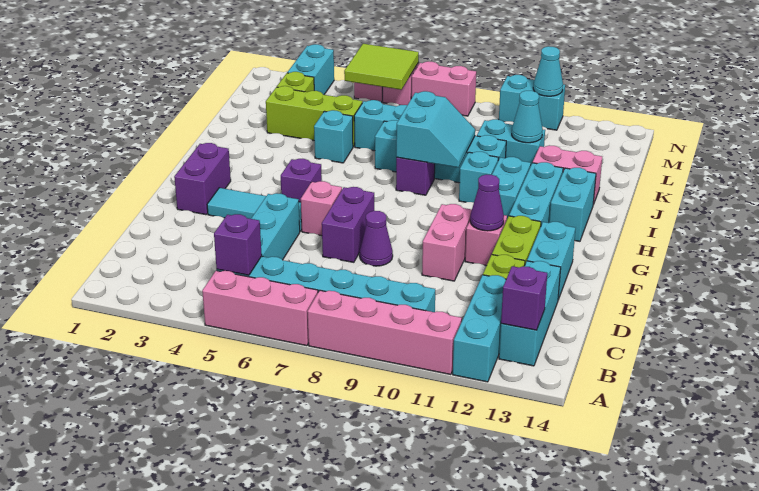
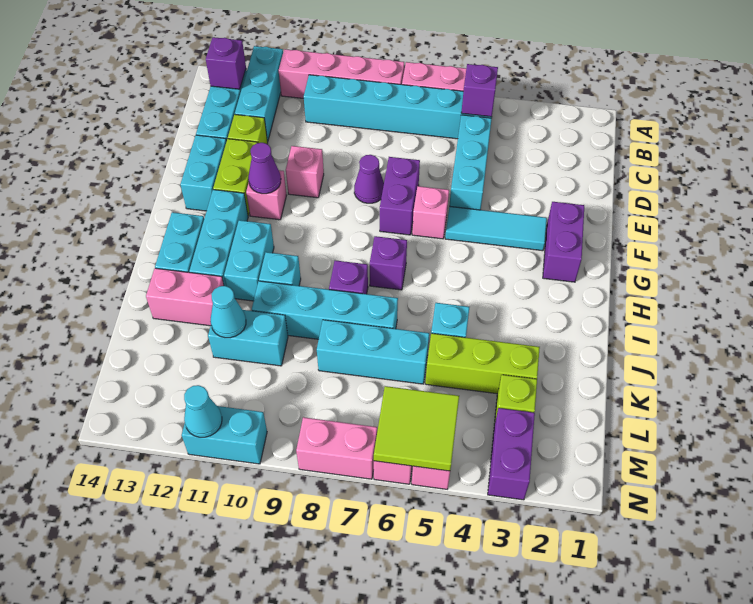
pink brick E10:F10 level 1 -> pink brick E10 level 1
purple brick G5 level 1 -> purple brick H7 level 1
cyan slope I8:J9 level 2 top 8 -> none
cyan brick M3:N3 level 1 -> purple brick M3:N3 level 1

